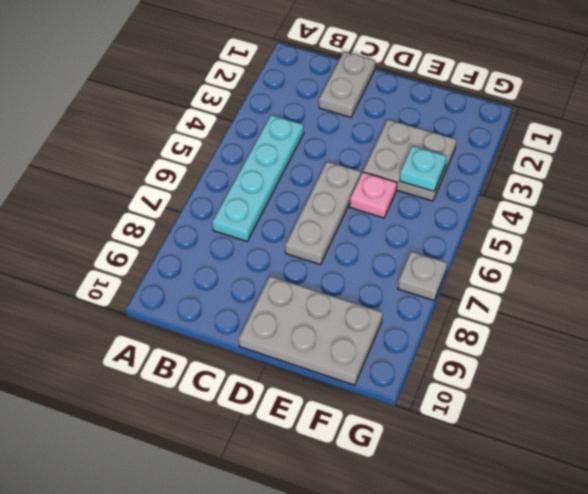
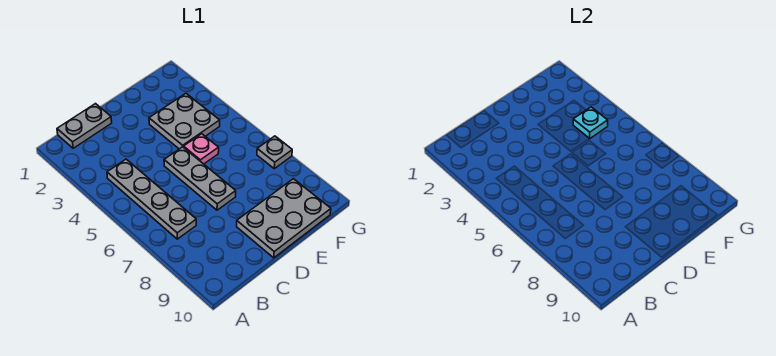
cyan plate B4:B7 level 1 -> grey plate B4:B7 level 1
grey plate C1:C2 level 1 -> grey plate B1:C1 level 1

